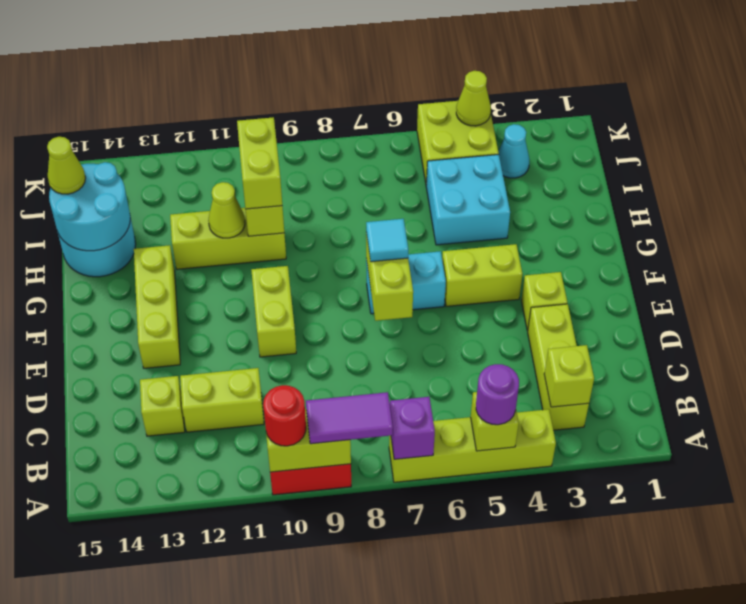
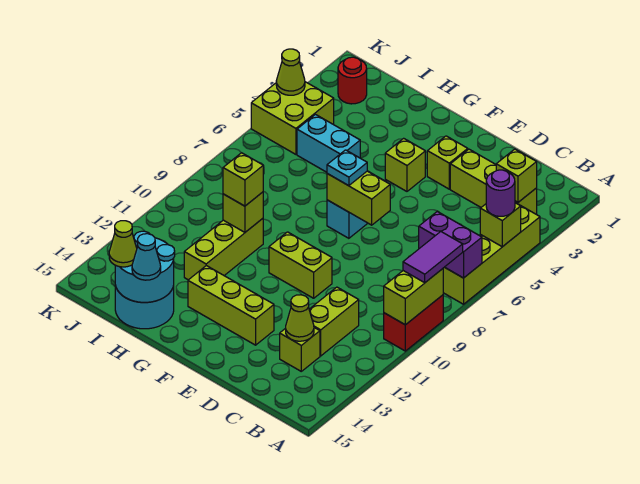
purple brick A7 level 2 -> purple brick A7:B7 level 2
red round brick A10 level 3 -> red round brick J2 level 1
lime brick F4:F5 level 1 -> lime brick F4 level 1
cyan tile F7 level 3 -> cyan plate F7 level 3
cyan brick H4:I5 level 1 -> cyan brick H5:I5 level 1
lime brick H10:I10 level 3 -> lime brick H10 level 3
lime cone H11 level 2 -> lime cone C13 level 2
cyan cone J3 level 1 -> cyan cone H15 level 3

